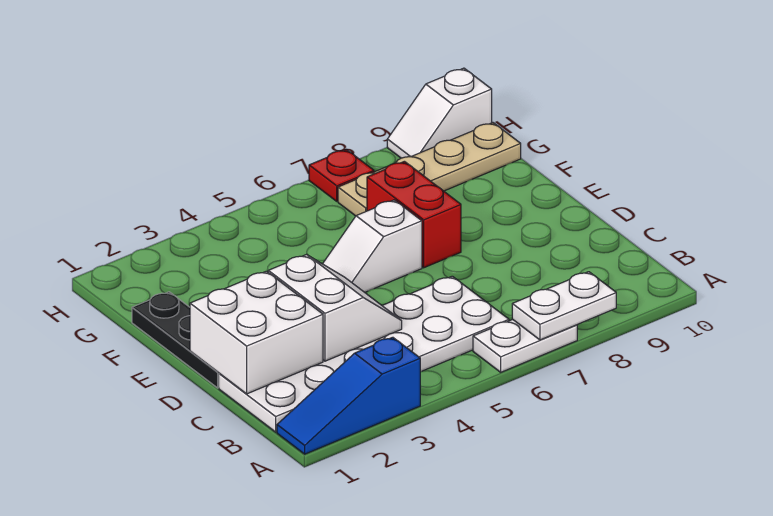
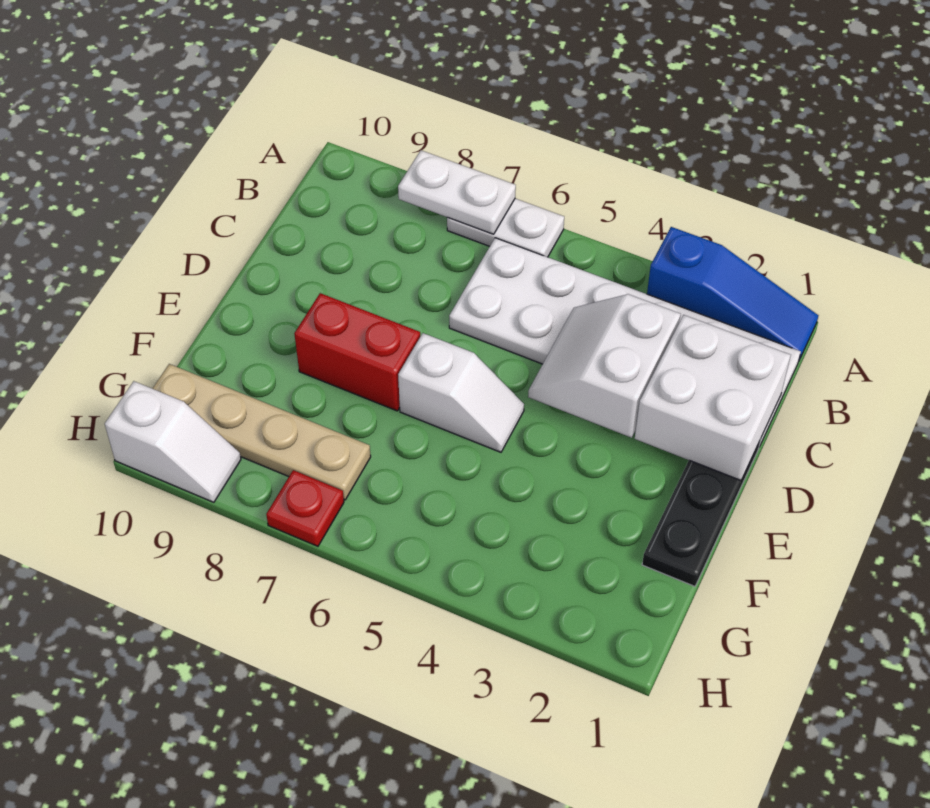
red brick E7:F7 level 1 -> red brick E7:E8 level 1

